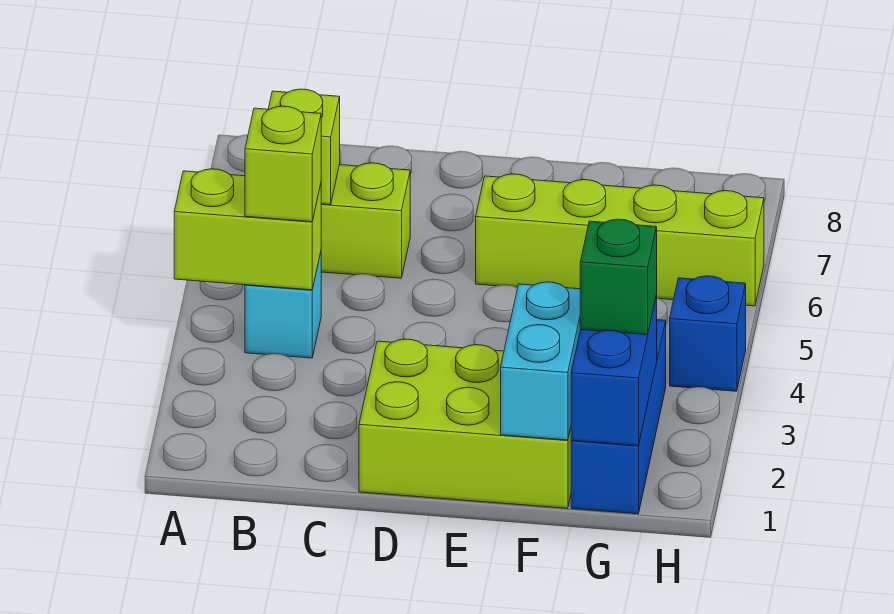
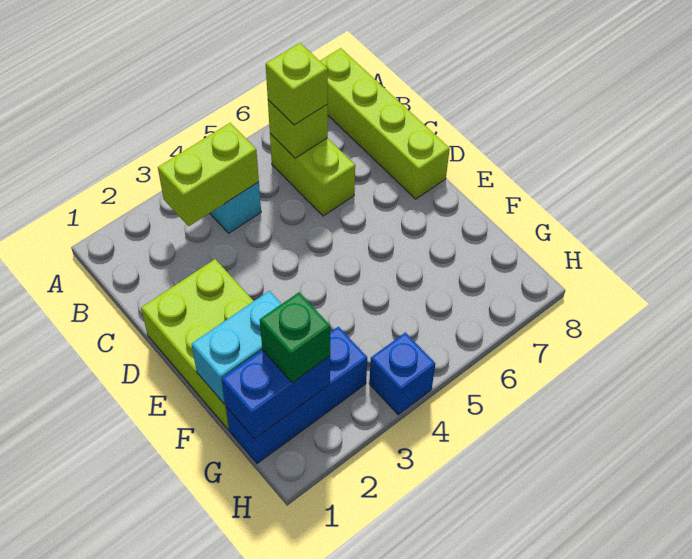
lime brick A4:B4 level 2 -> lime brick B3:B4 level 2
lime brick B4 level 3 -> lime brick B6 level 3
lime brick E6:H6 level 1 -> lime brick A8:D8 level 1

